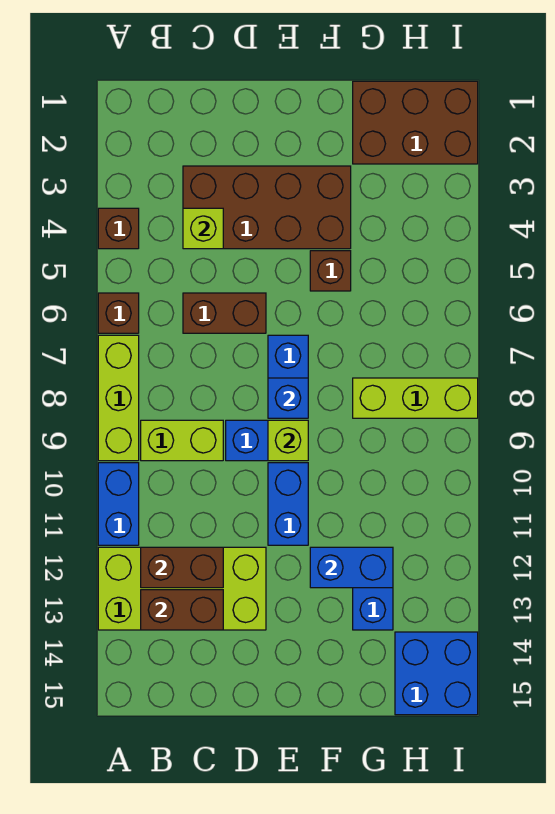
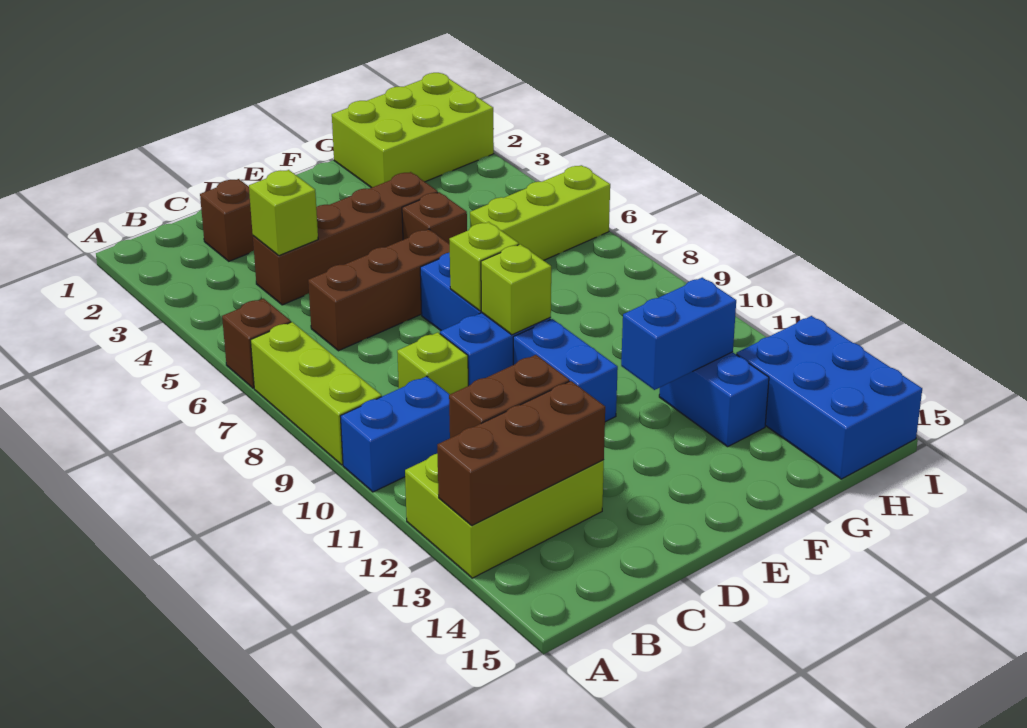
brown brick A4 level 1 -> brown brick C2 level 1
blue brick A10:A11 level 1 -> blue brick A10:B10 level 1
lime brick A12:D13 level 1 -> lime brick A12:C13 level 1
lime brick B9:C9 level 1 -> lime brick C9 level 1
brown brick B13:C13 level 2 -> brown brick A13:C13 level 2
brown brick C3:F4 level 1 -> brown brick C4:F4 level 1
brown brick C6:D6 level 1 -> brown brick C6:E6 level 1
blue brick E8 level 2 -> lime brick E8 level 2
brown brick G1:I2 level 1 -> lime brick G1:I2 level 1
lime brick G8:I8 level 1 -> lime brick G6:I6 level 1
blue brick H14:I15 level 1 -> blue brick H13:I15 level 1

